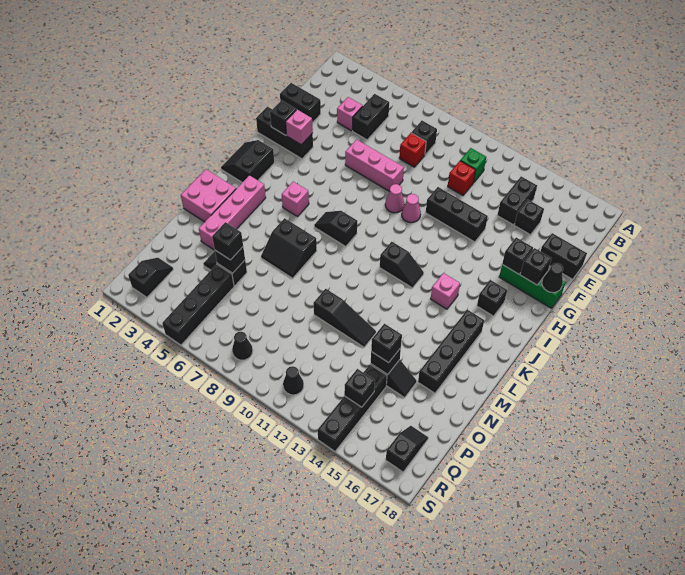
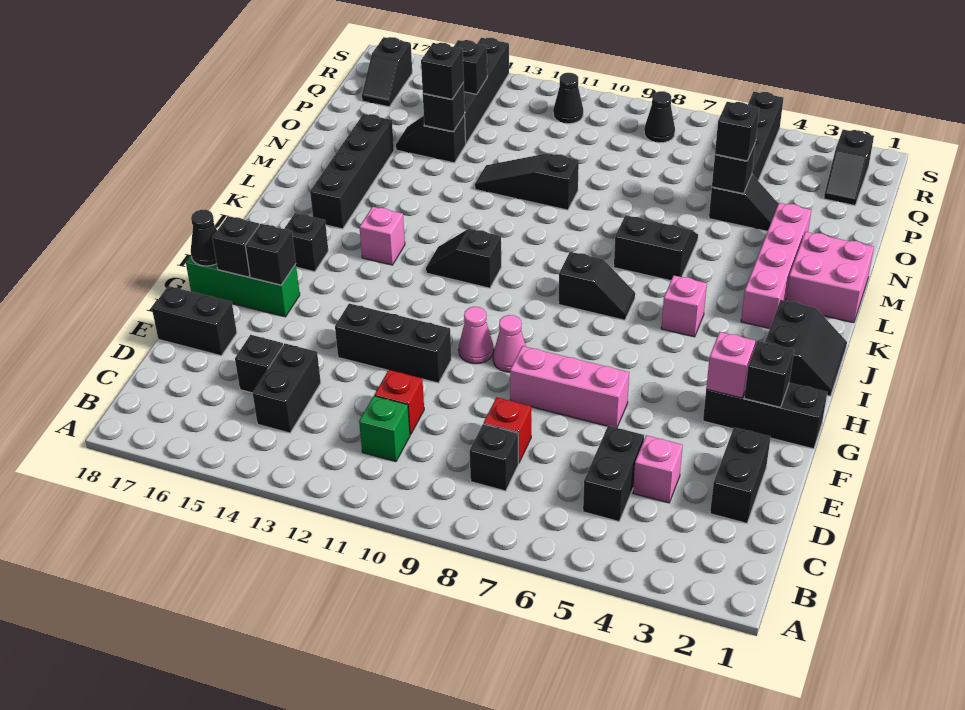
black brick E1:E2 level 1 -> black brick D2:E2 level 1

